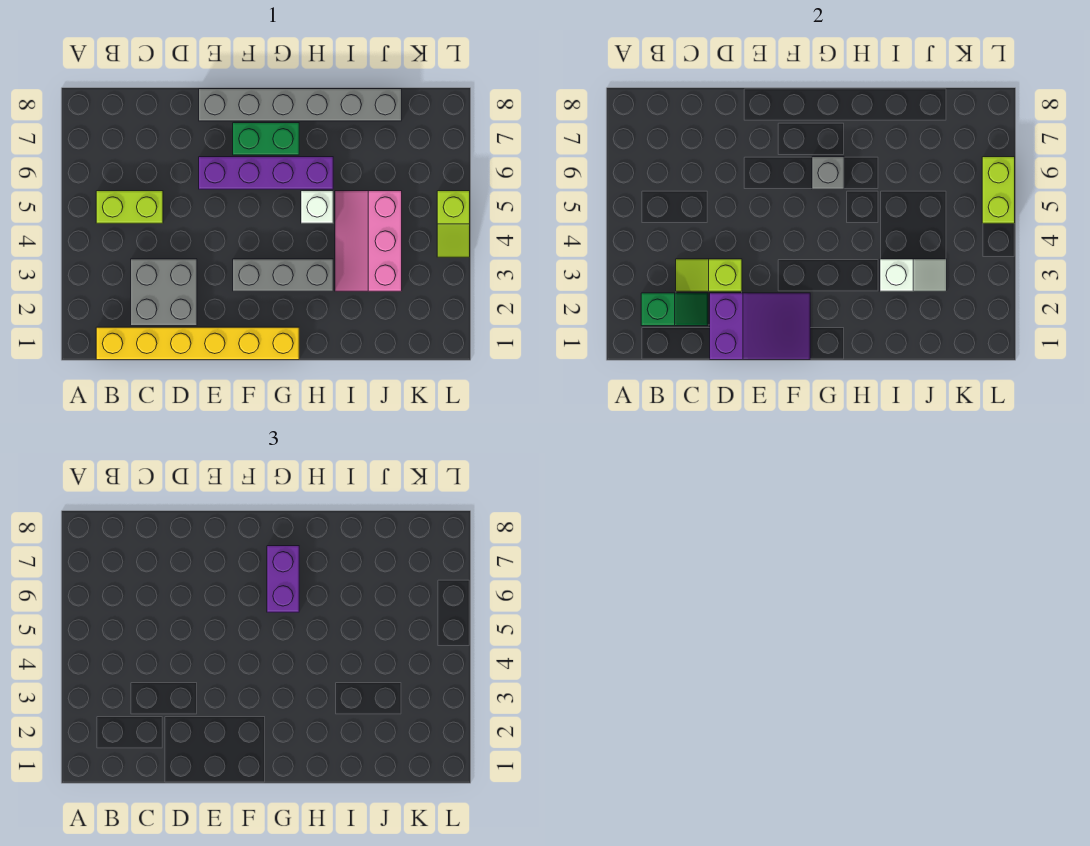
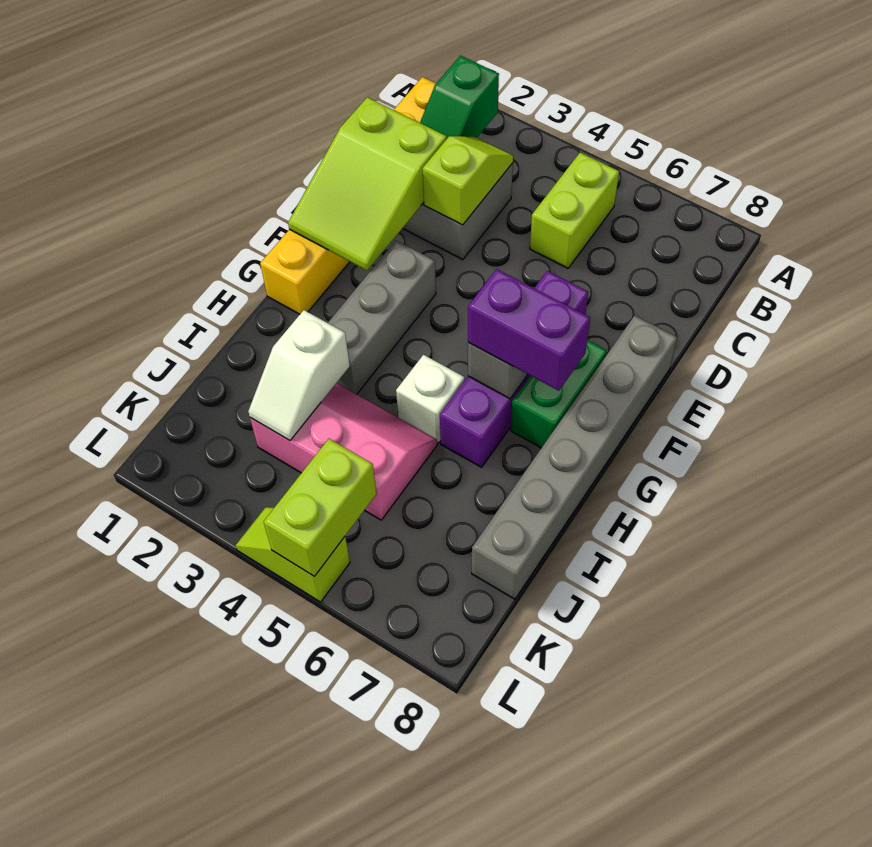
purple slope D1:F2 level 2 top D -> lime slope D1:F2 level 2 top D
lime brick L5:L6 level 2 -> lime brick K5:L5 level 2

